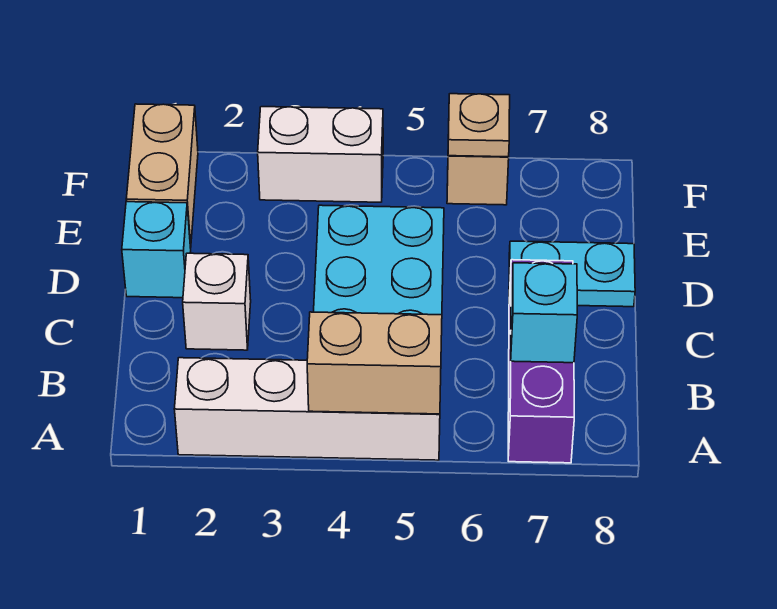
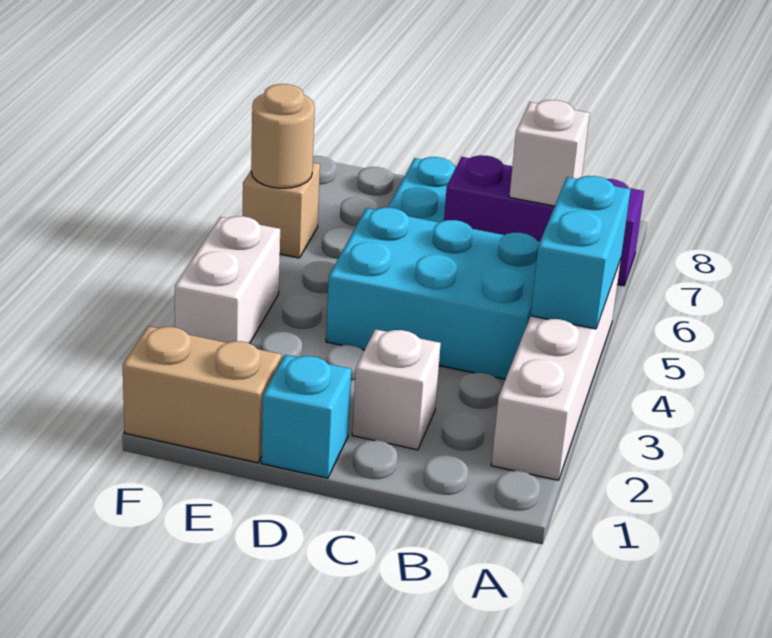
tan brick A4:A5 level 2 -> cyan brick A4:A5 level 2
cyan brick B7 level 2 -> white brick B7 level 2
tan plate F6 level 2 -> tan round brick F6 level 2

